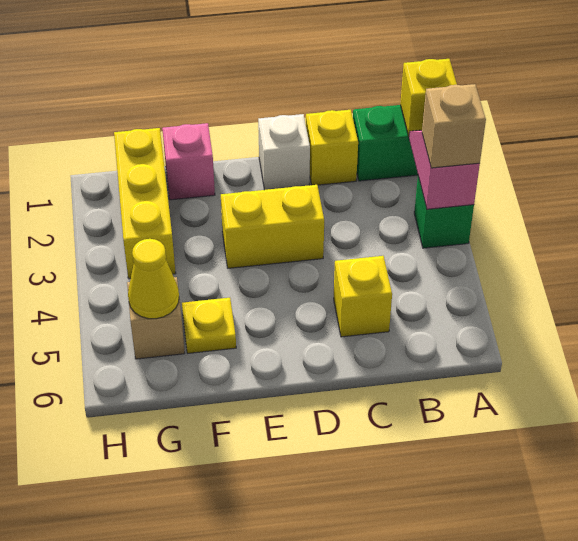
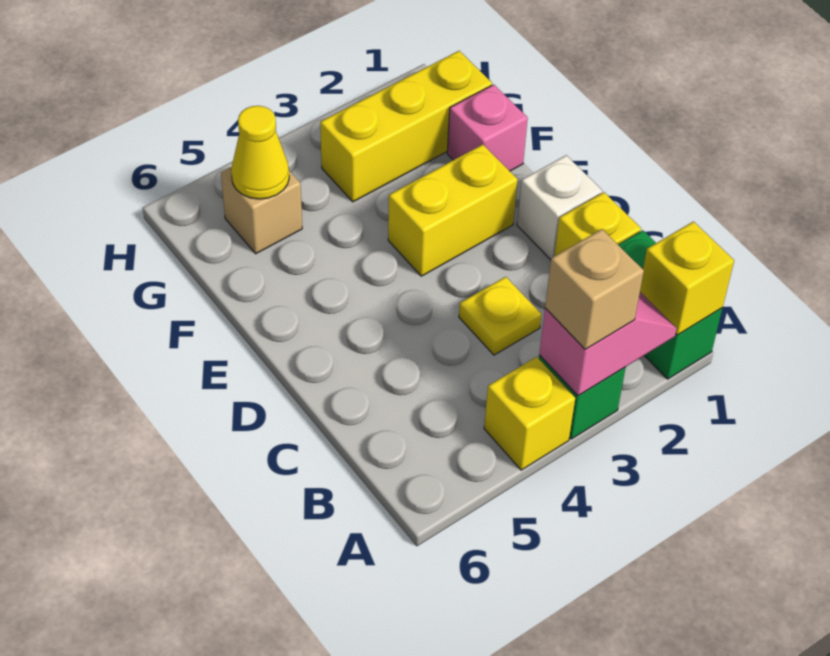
yellow brick C5 level 1 -> yellow brick A4 level 1
yellow brick D3:E3 level 1 -> yellow brick E2:E3 level 1
yellow plate F5 level 1 -> yellow plate C3 level 1

